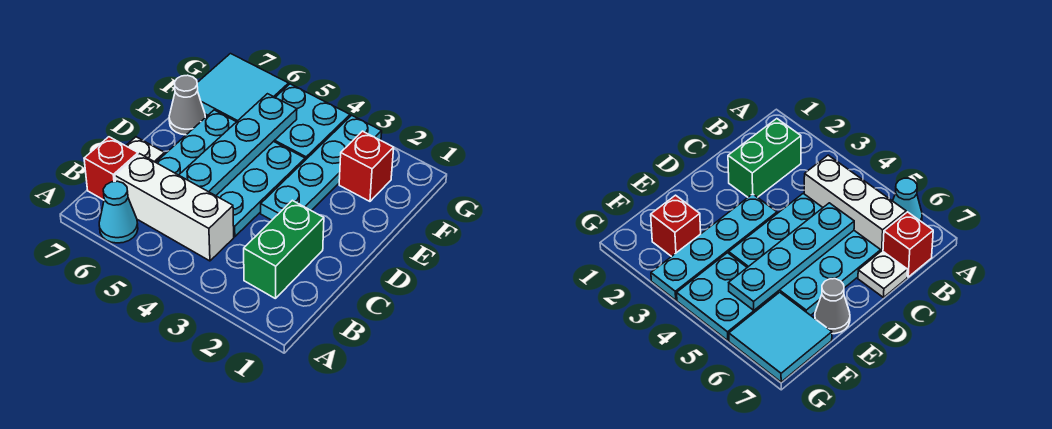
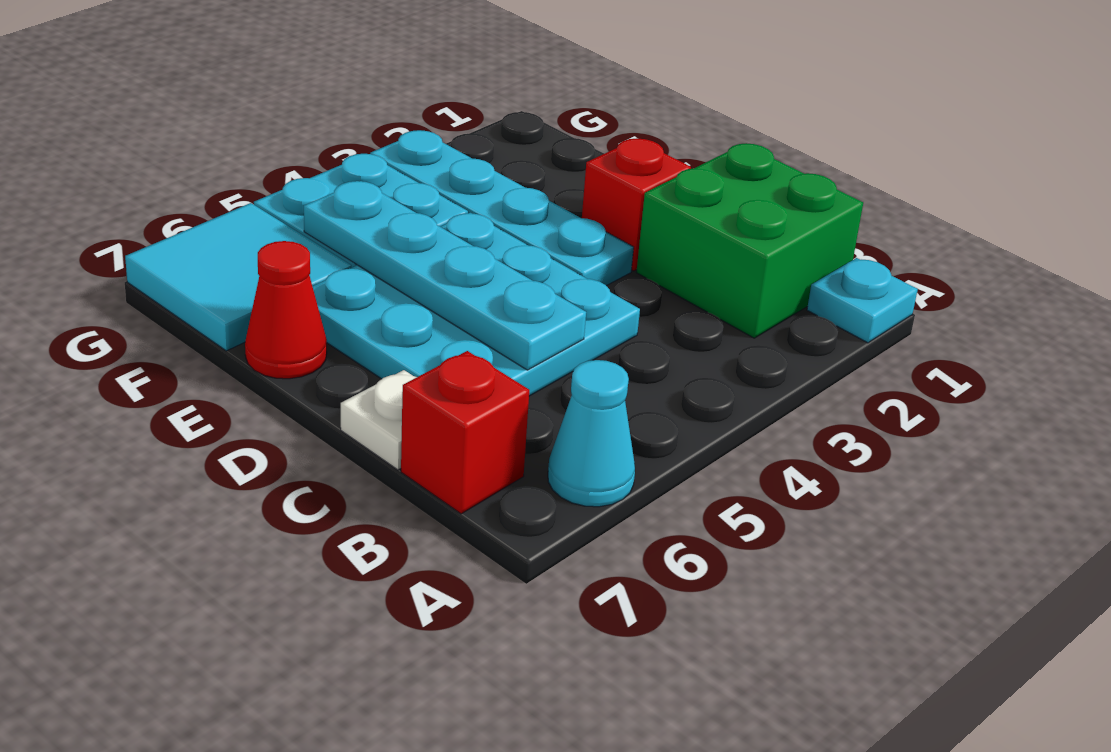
none -> cyan plate A1 level 1
green brick B2:C2 level 1 -> green brick B1:C2 level 1
white brick B4:B6 level 1 -> none
grey cone E7 level 1 -> red cone E7 level 1
red brick F2 level 1 -> red brick D2 level 1

